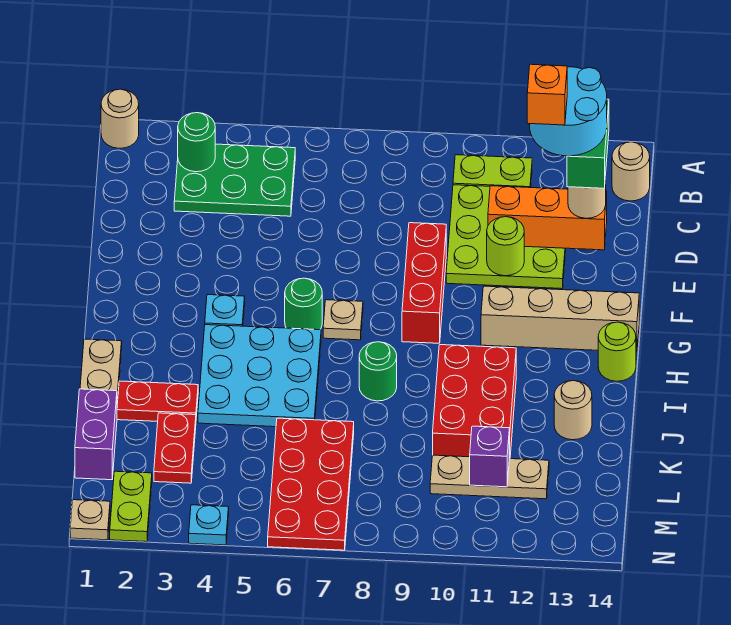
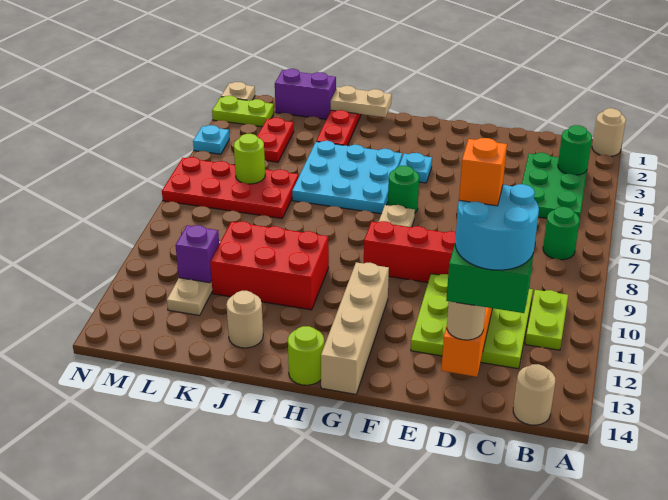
lime round brick E11 level 2 -> lime round brick L6 level 2
green round brick I8 level 1 -> green round brick B7 level 1
red plate K3:L3 level 1 -> red plate L3:L4 level 1

